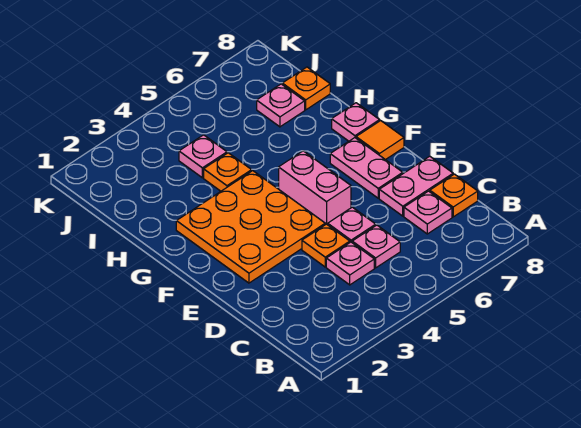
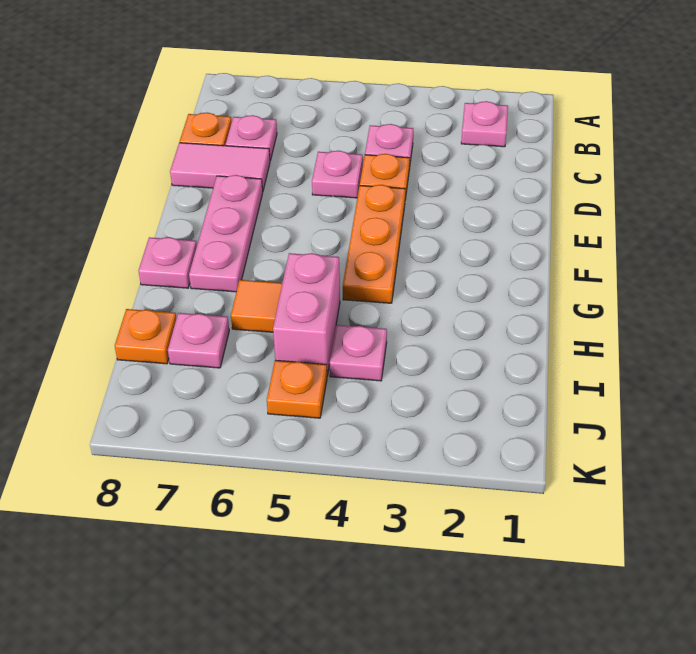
pink plate C5 level 1 -> pink plate B2 level 1
pink plate D7:D8 level 1 -> pink tile D7:D8 level 1
orange plate E2:G4 level 1 -> orange plate E4:G4 level 1
pink brick E5:F5 level 1 -> pink brick H5:I5 level 1
pink plate E7:F7 level 1 -> pink plate E7:G7 level 1
orange tile F8 level 1 -> orange tile H6 level 1
orange plate H4 level 1 -> orange plate J5 level 1

